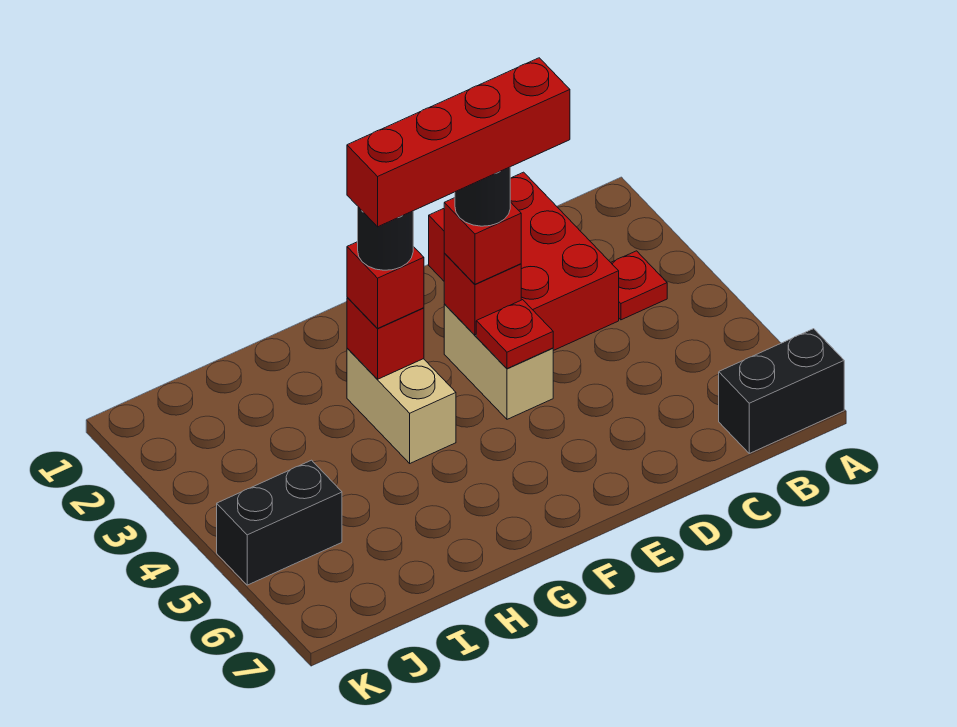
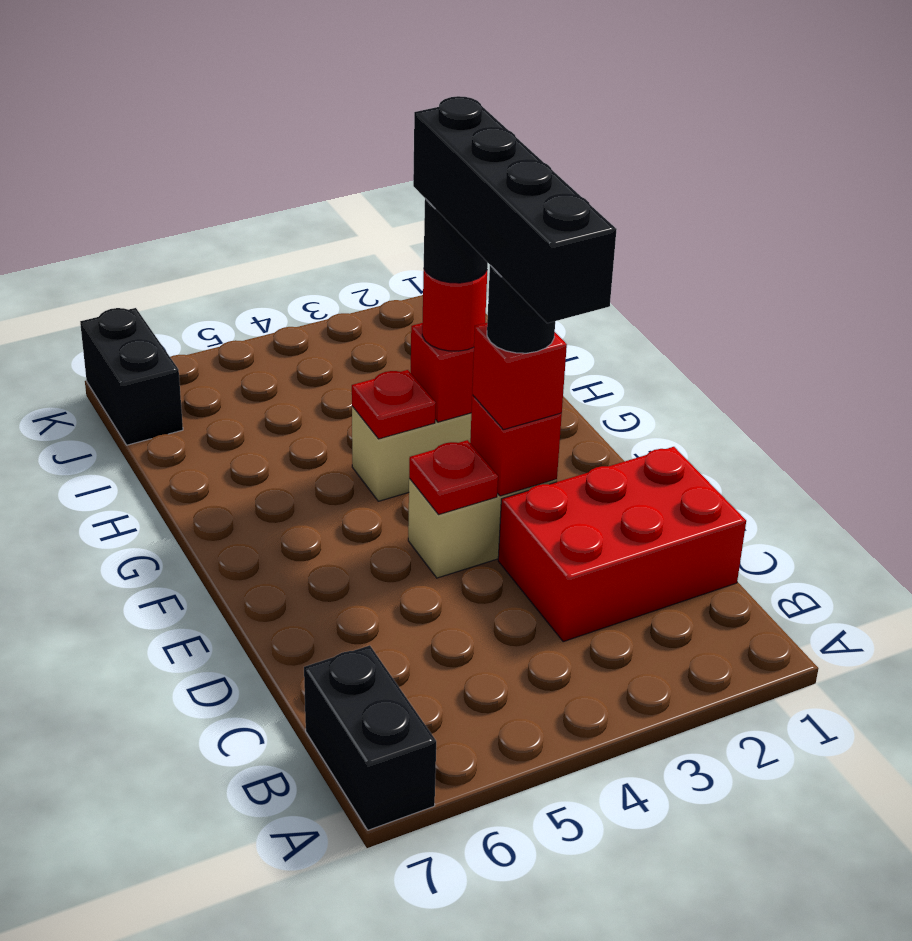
red plate B3 level 1 -> red plate G4 level 2
red brick D3:G3 level 5 -> black brick D3:G3 level 5
red brick G3 level 3 -> red round brick G3 level 3
black brick J5:K5 level 1 -> black brick J7:K7 level 1

